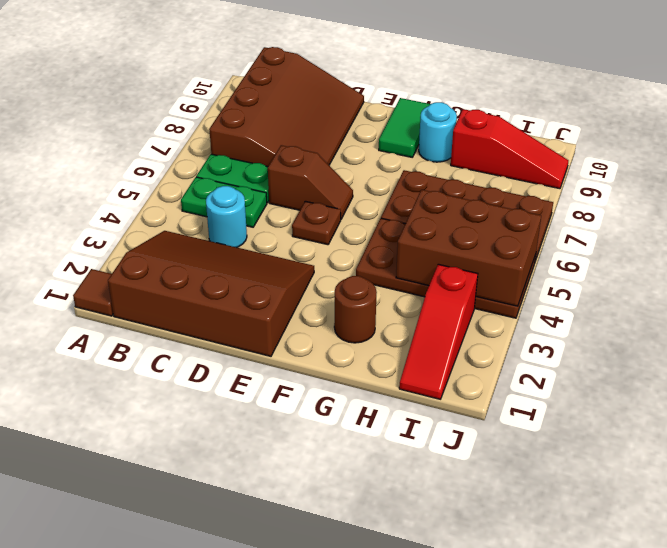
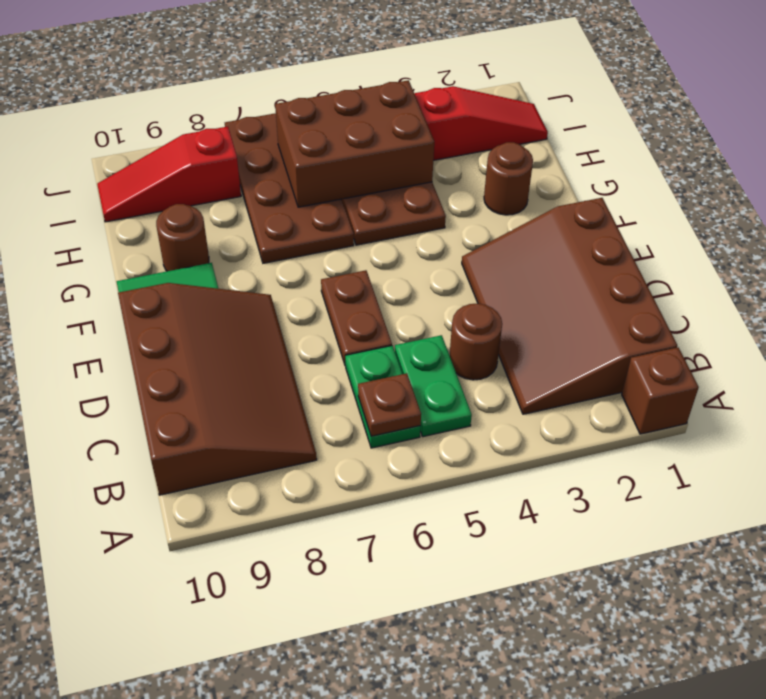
brown tile A1 level 1 -> brown brick A1 level 1
brown slope B7:D10 level 1 top B -> brown slope B8:E10 level 1 top 10
cyan round brick C4 level 1 -> brown round brick C4 level 1
brown slope D6:E6 level 1 top D -> brown plate D6:E6 level 1
brown plate E5 level 1 -> brown plate B6 level 2
cyan round brick G9 level 1 -> brown round brick G9 level 1
brown brick H4:J5 level 2 -> brown brick H4:I6 level 2
red slope H9:J9 level 1 top H -> red slope I8:I10 level 1 top 8

